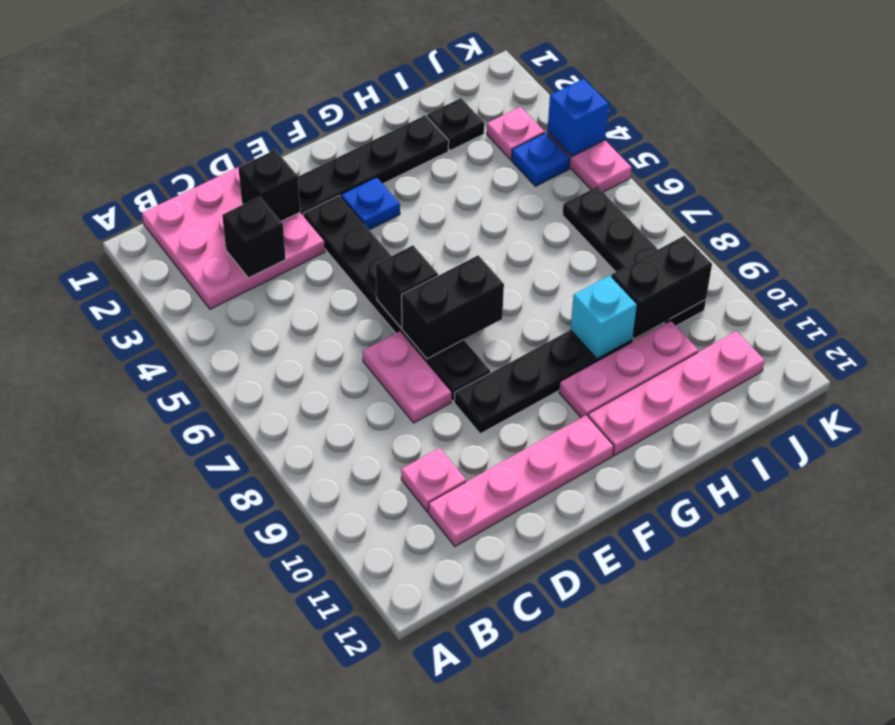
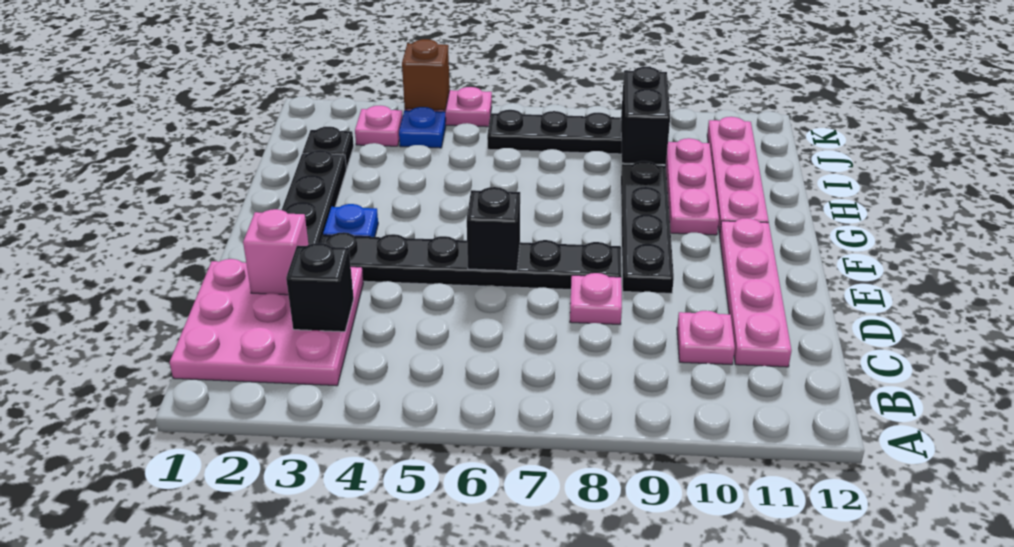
black brick D2 level 2 -> pink brick D2 level 2
pink plate D7:D8 level 1 -> pink plate D8 level 1
black brick E7:F7 level 2 -> none
cyan brick H9 level 2 -> none
blue brick K4 level 2 -> brown brick K4 level 2

